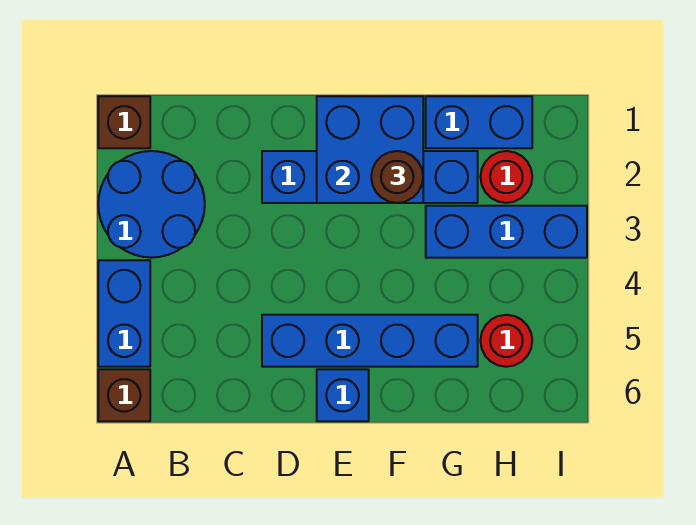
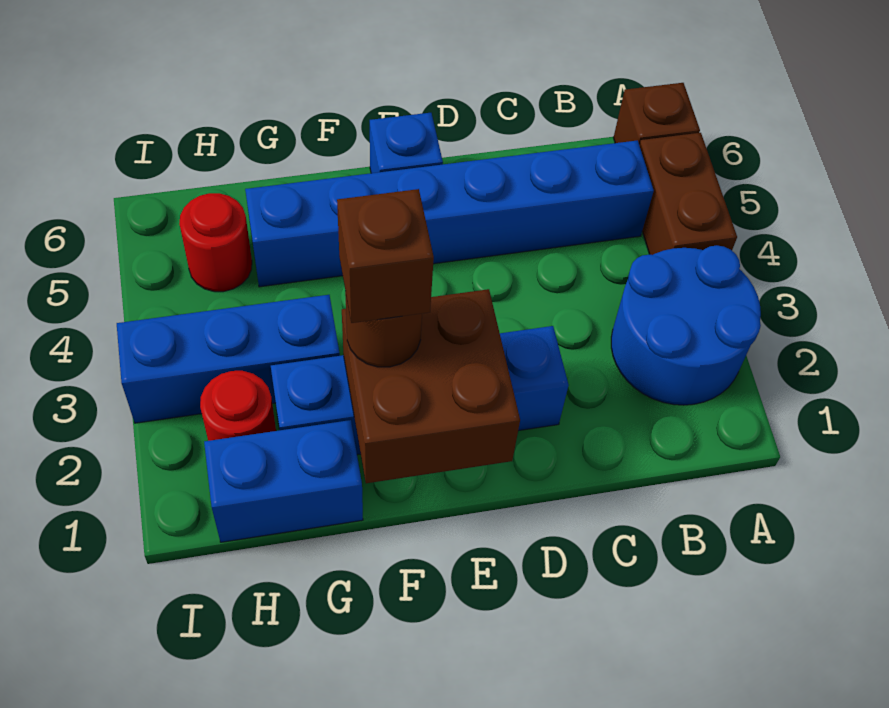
brown brick A1 level 1 -> brown brick F2 level 4
blue brick A4:A5 level 1 -> brown brick A4:A5 level 1
blue brick D5:G5 level 1 -> blue brick B5:G5 level 1
blue brick E1:F2 level 2 -> brown brick E1:F2 level 2

